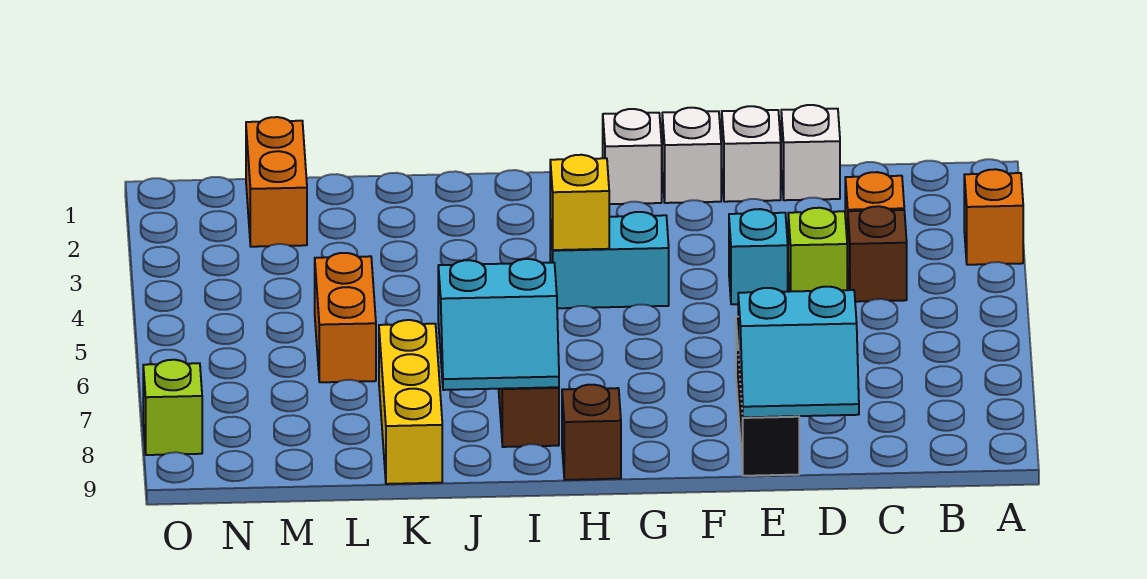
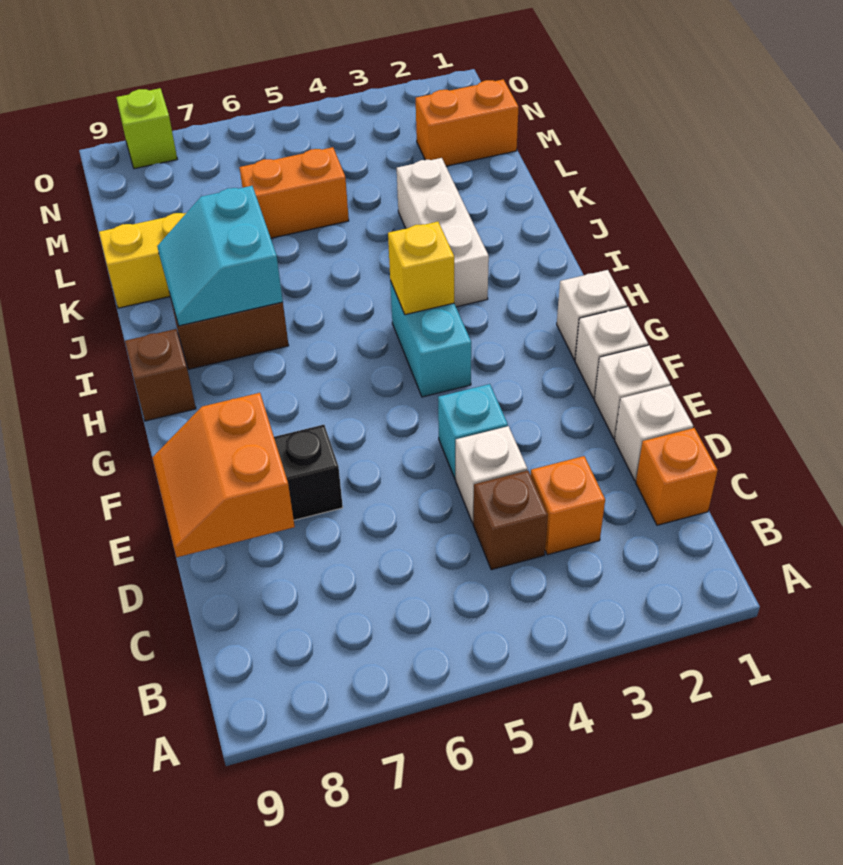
orange brick A3 level 1 -> orange brick C1 level 1
lime brick D4 level 1 -> white brick D4 level 1
cyan slope D8:E9 level 2 top 8 -> orange slope D8:E9 level 2 top 8
none -> white brick I3:K3 level 1

